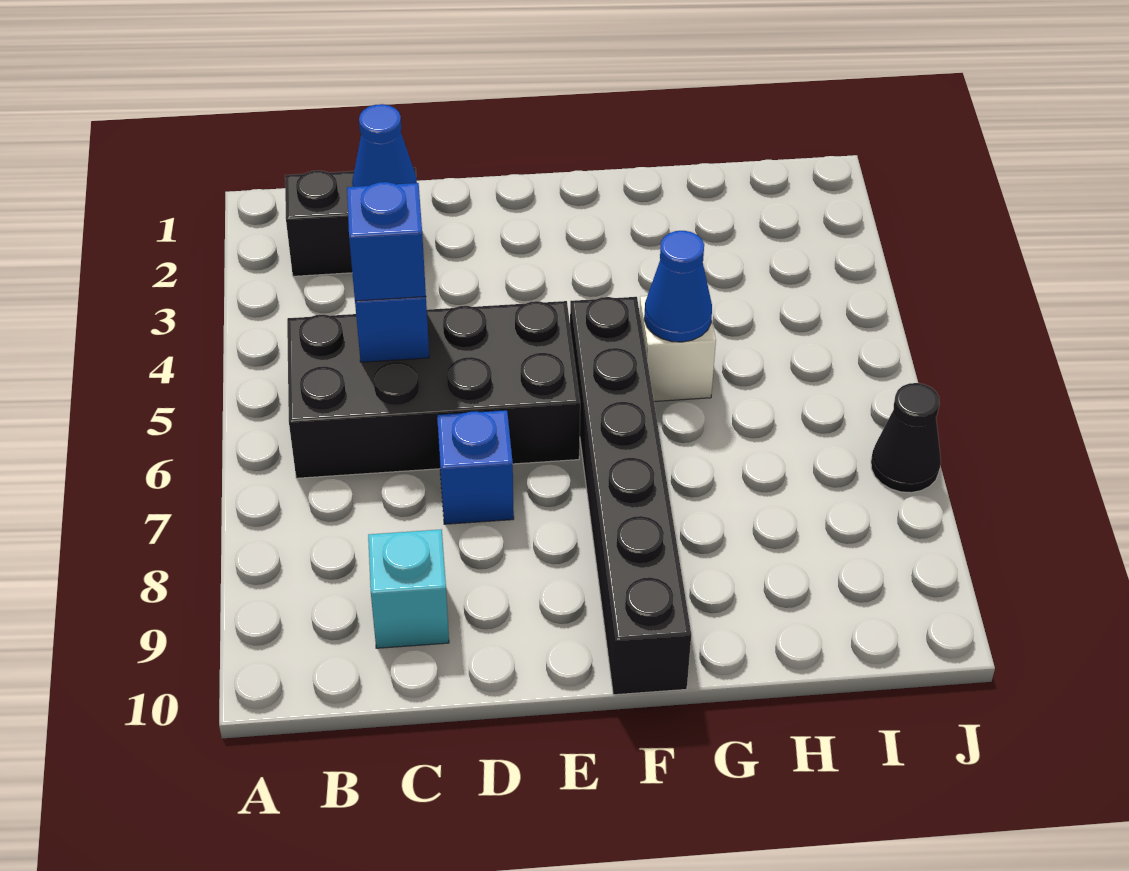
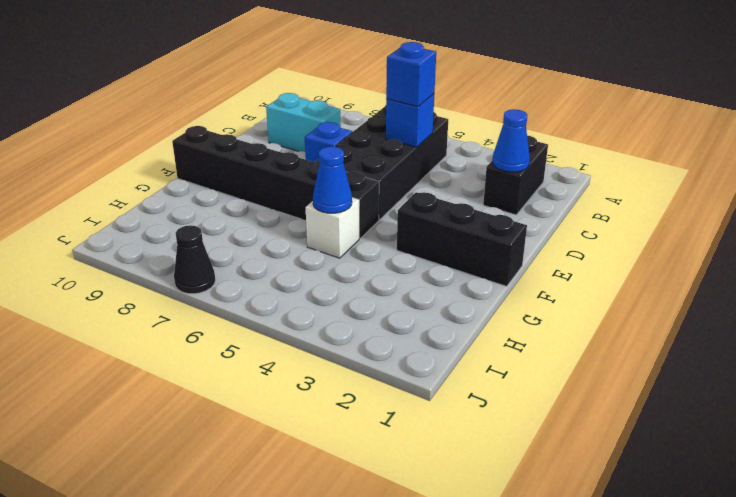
cyan brick C9 level 1 -> cyan brick C8:C9 level 1
none -> black brick F1:F3 level 1

